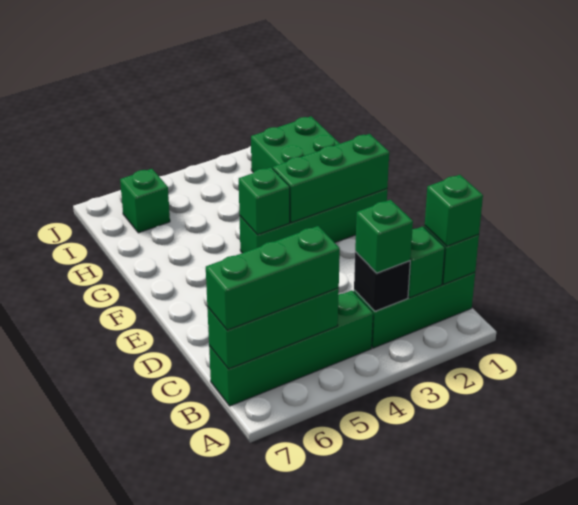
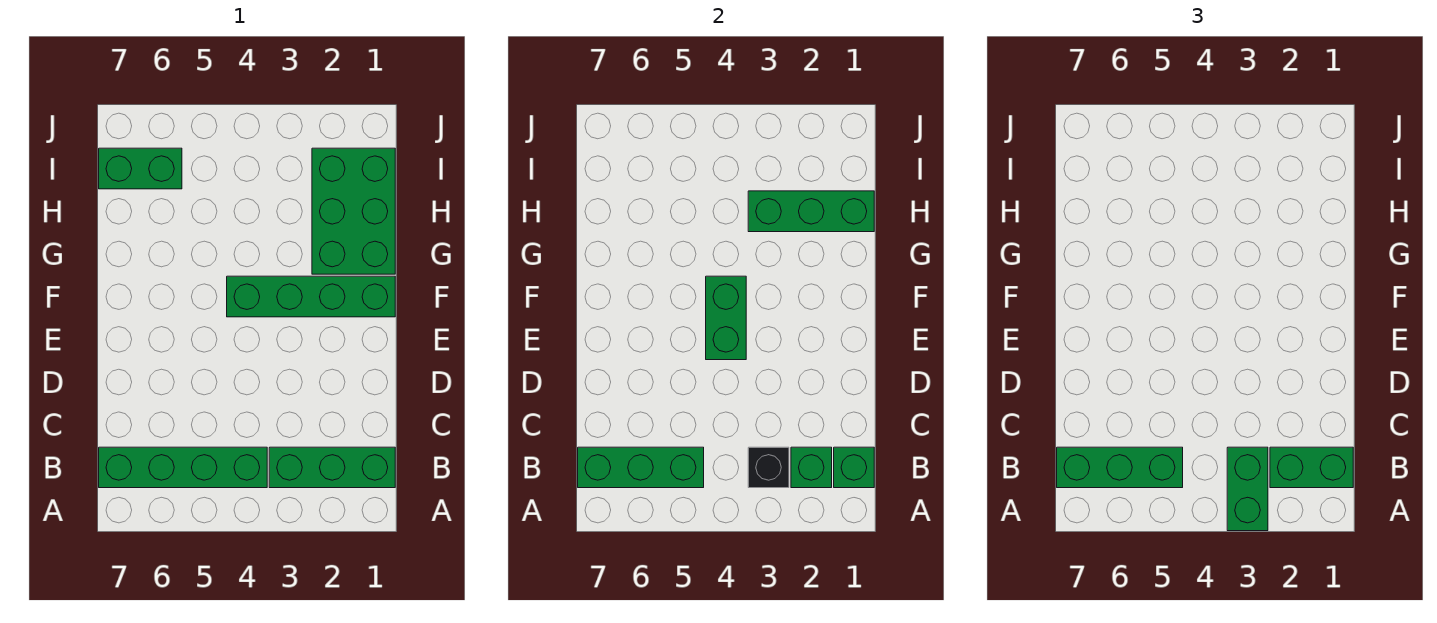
green brick B1 level 3 -> green brick B1:B2 level 3
green brick B3 level 3 -> green brick A3:B3 level 3
green brick F1:F3 level 2 -> green brick H1:H3 level 2
green brick F4 level 2 -> green brick E4:F4 level 2
green brick I6 level 1 -> green brick I6:I7 level 1

